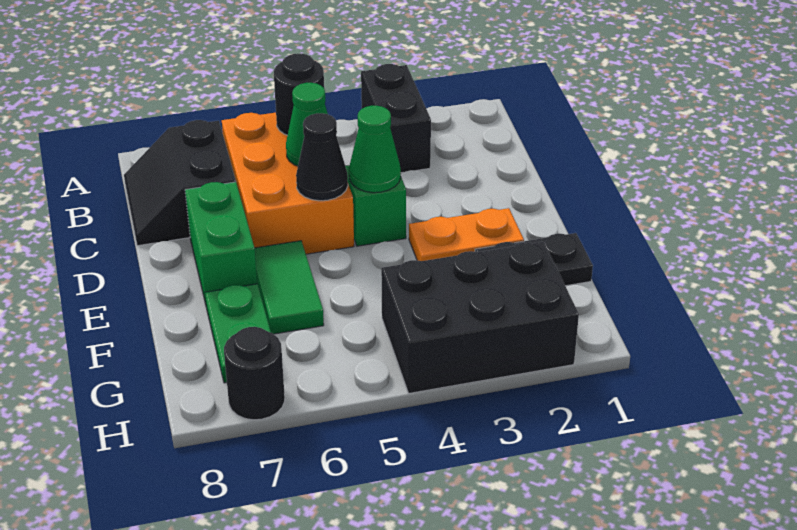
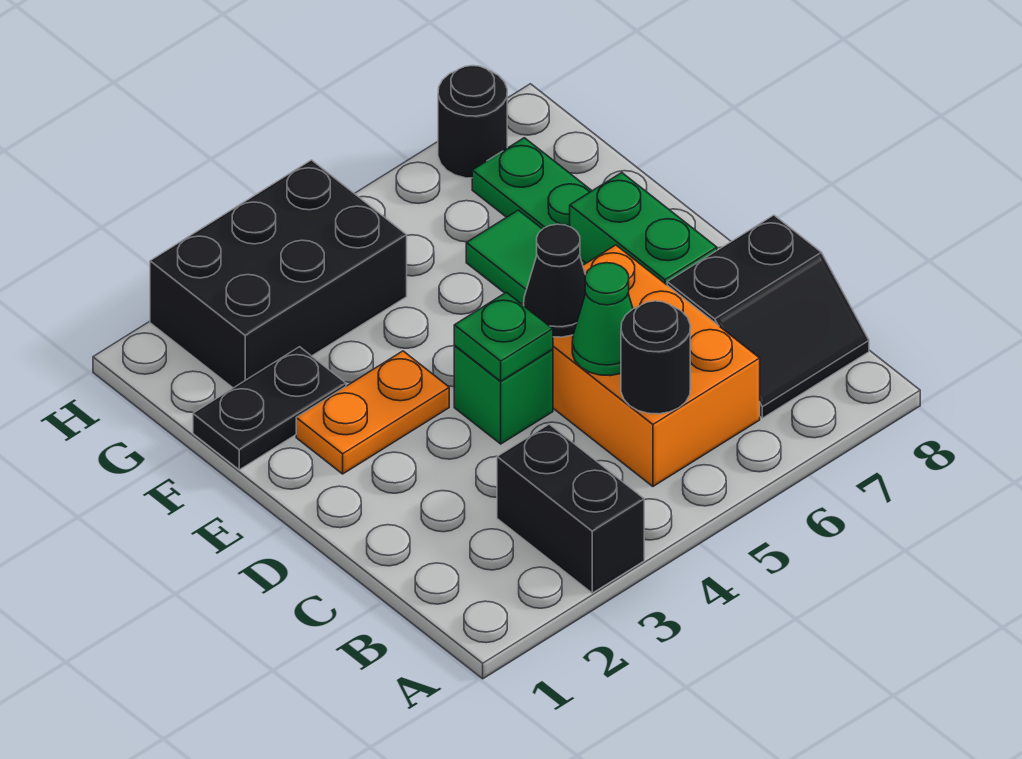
black slope B7:C8 level 1 top 7 -> black slope B7:C8 level 1 top C
green cone D4 level 2 -> green plate D4 level 2

